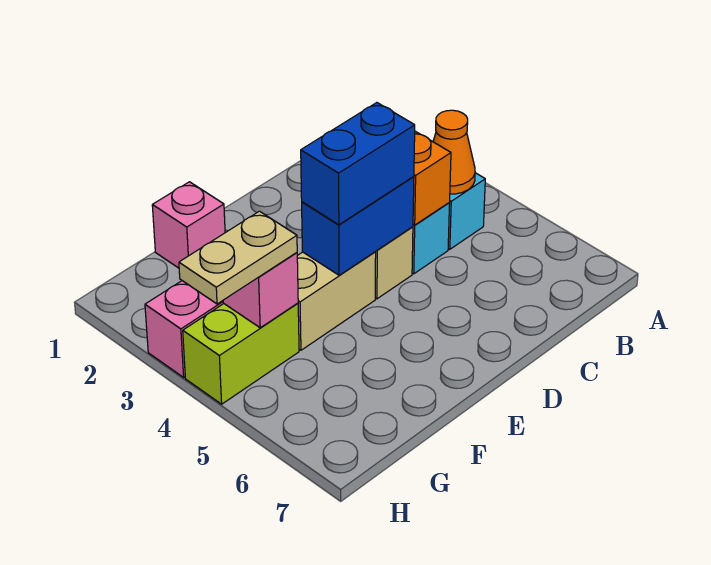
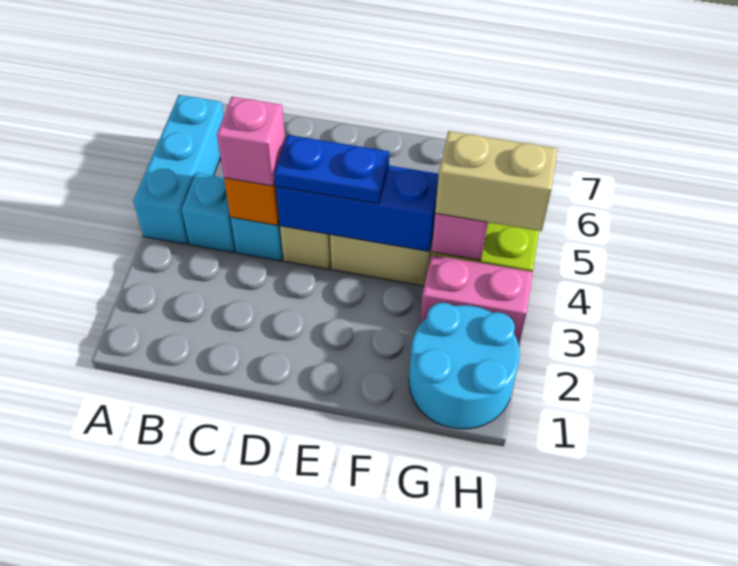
none -> cyan brick A4:A6 level 1
orange cone B4 level 2 -> none
blue brick D4:E4 level 2 -> blue brick D4:F4 level 2
blue brick D4:E4 level 3 -> blue plate D4:E4 level 3
pink brick F1 level 1 -> pink brick C4 level 3
none -> cyan round brick G1:H2 level 1
tan plate G4:H4 level 3 -> tan brick G4:H4 level 3

